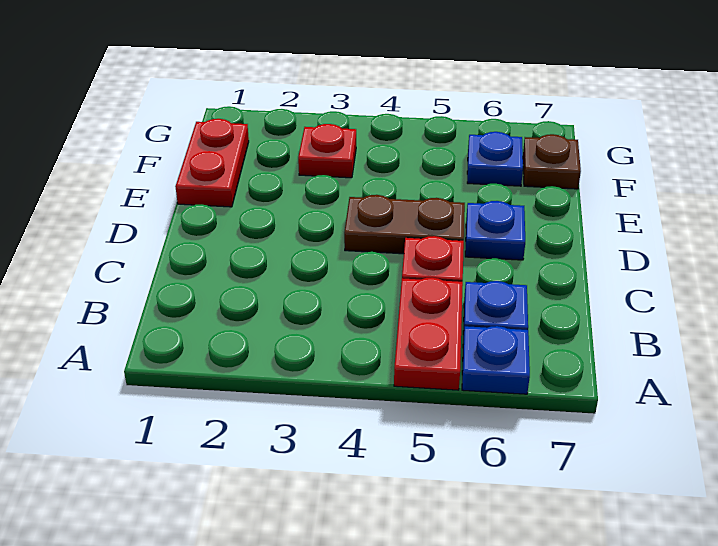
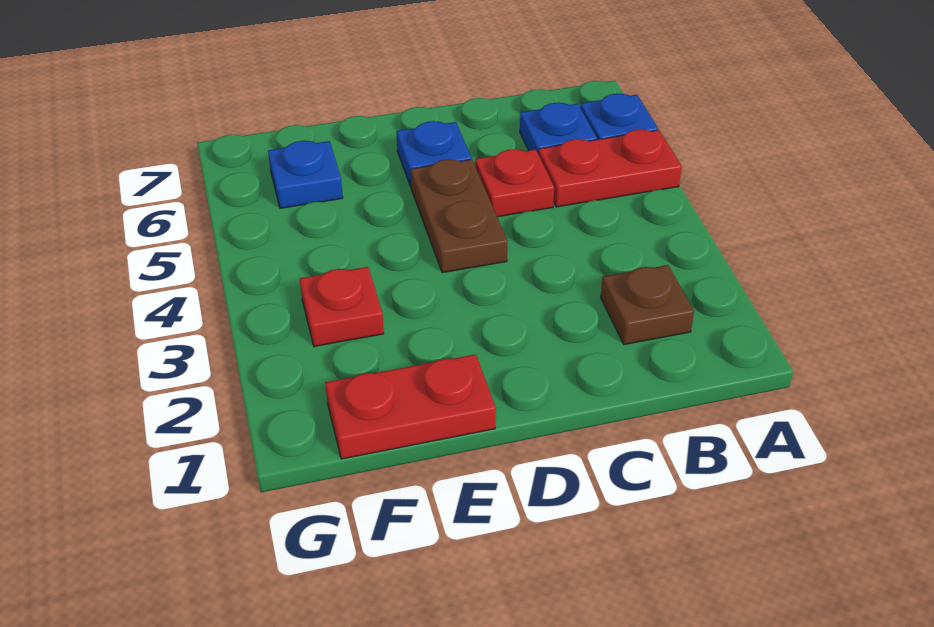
brown plate F7 level 1 -> brown plate B2 level 1

